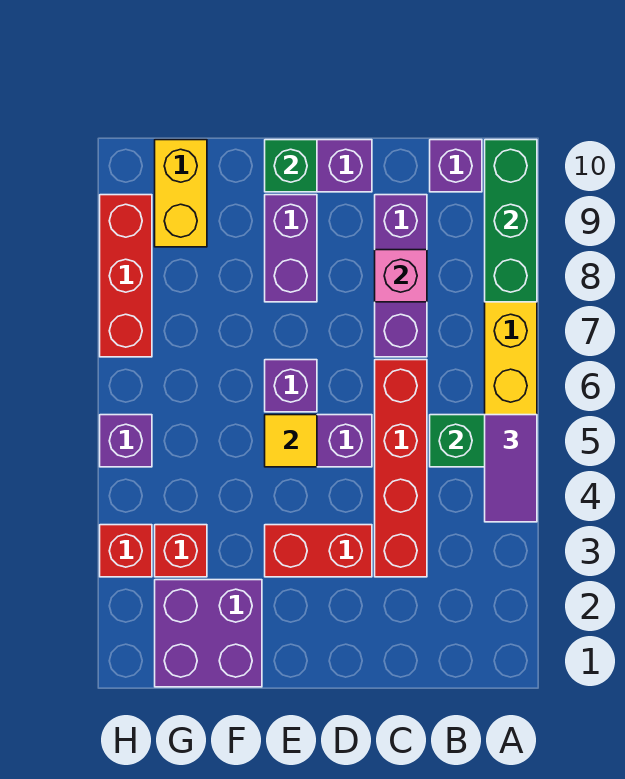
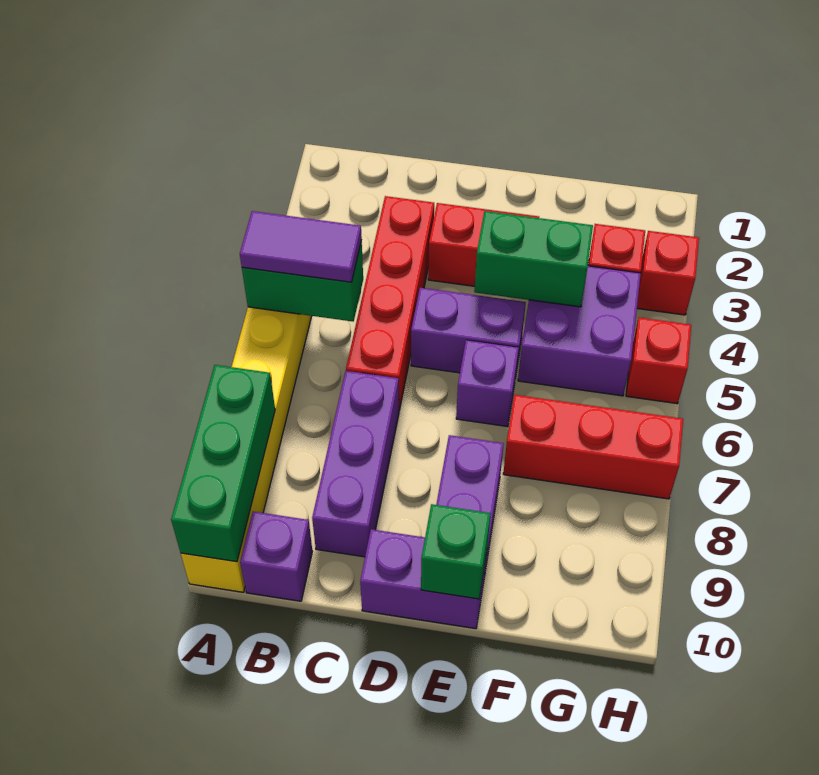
purple tile A4:A5 level 3 -> purple tile A5:B5 level 3
pink brick C8 level 2 -> none
none -> green brick E4:F4 level 2
yellow tile E5 level 2 -> none
purple brick F1:G2 level 1 -> purple brick F4:G5 level 1
yellow brick G9:G10 level 1 -> none
purple brick H5 level 1 -> red brick H5 level 1
red brick H7:H9 level 1 -> red brick F7:H7 level 1

